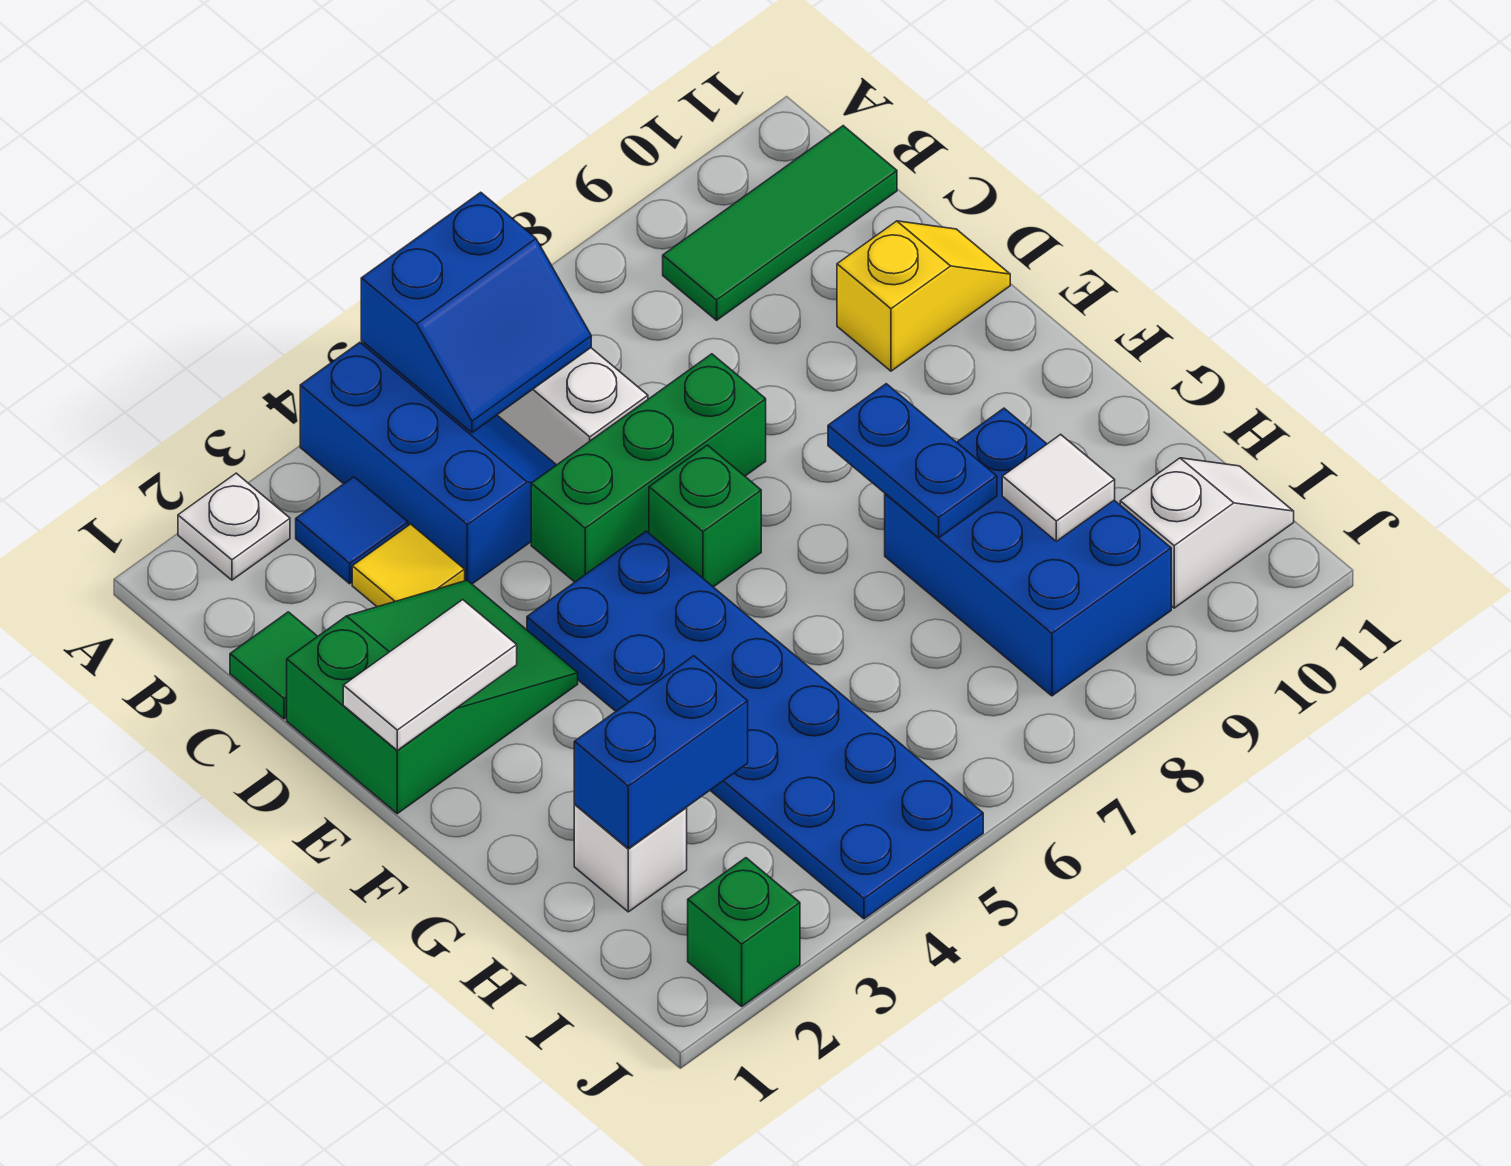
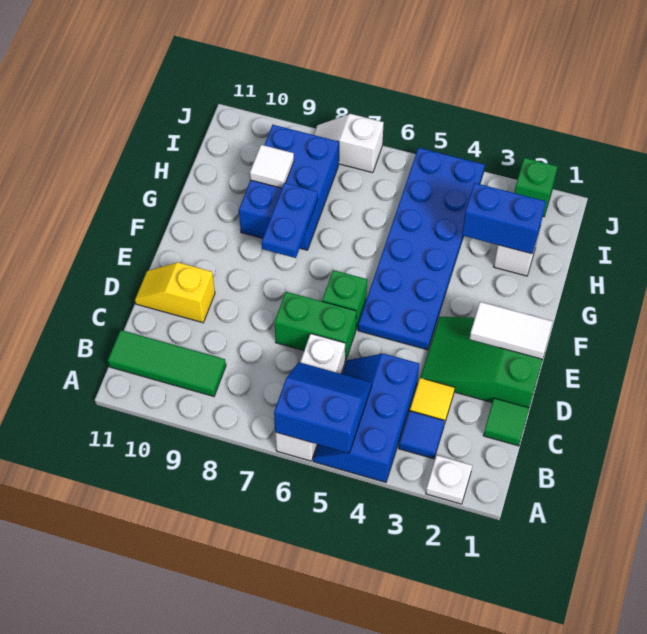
green brick D5:D7 level 1 -> green brick D6:D7 level 1
white slope I10:I11 level 1 top 10 -> white slope J7:J8 level 1 top 7

